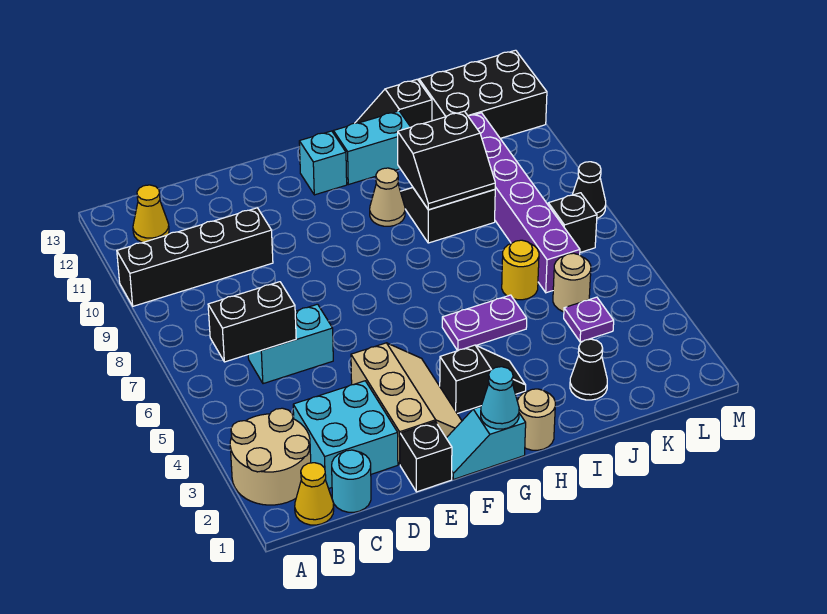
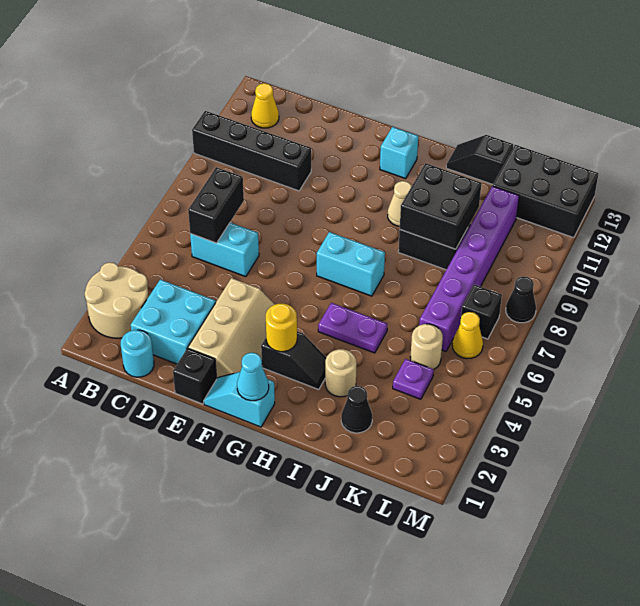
yellow cone B1 level 1 -> yellow cone L6 level 1
black brick B6:C6 level 2 -> black brick C6:C7 level 2
tan round brick H1 level 1 -> tan round brick I3 level 1
cyan brick H12:I12 level 1 -> cyan brick G7:H7 level 1
black slope I9:J10 level 2 top 10 -> black brick I9:J10 level 2
yellow round brick J6 level 1 -> yellow round brick G3 level 2

